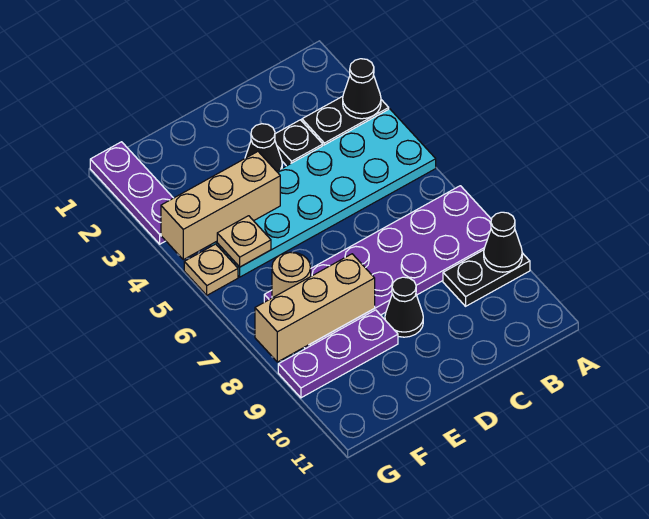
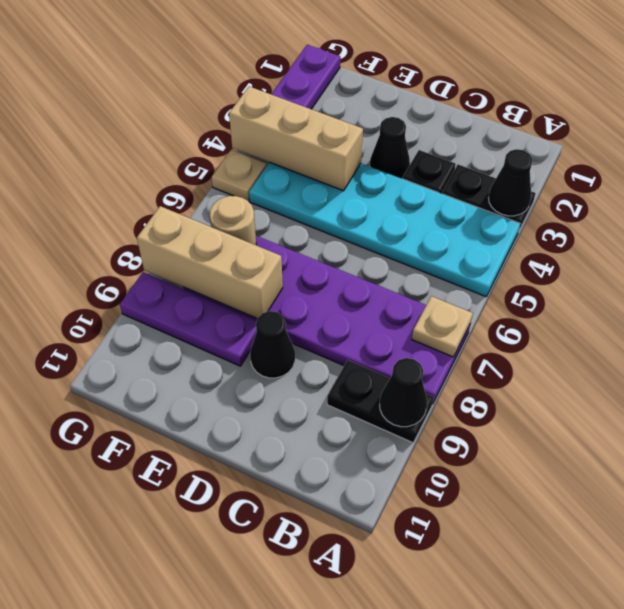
tan plate F5 level 2 -> tan plate A7 level 2

